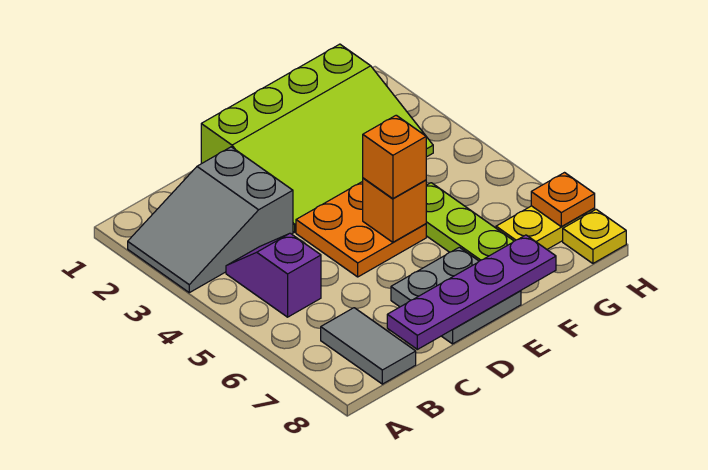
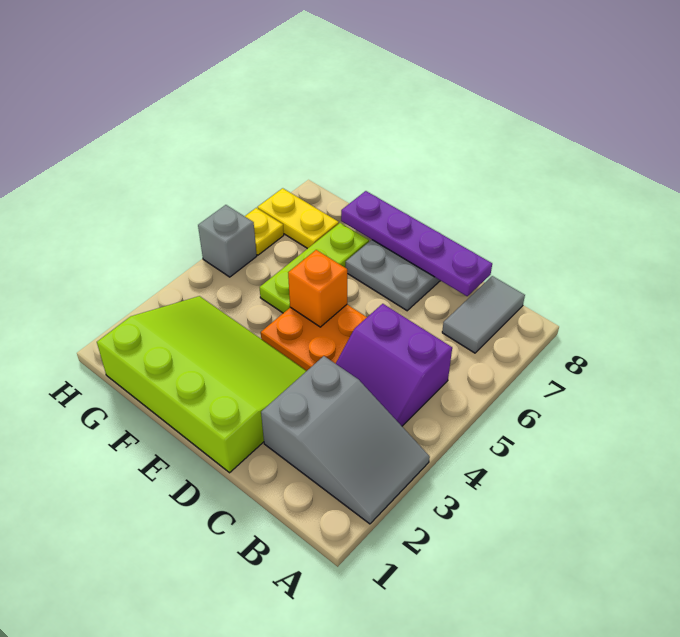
purple slope B4:B5 level 1 top 5 -> purple slope B4:C5 level 1 top 5
orange brick E5 level 3 -> none
none -> grey brick H5 level 1
orange plate H7 level 2 -> none
yellow plate H8 level 1 -> yellow plate H6 level 1

